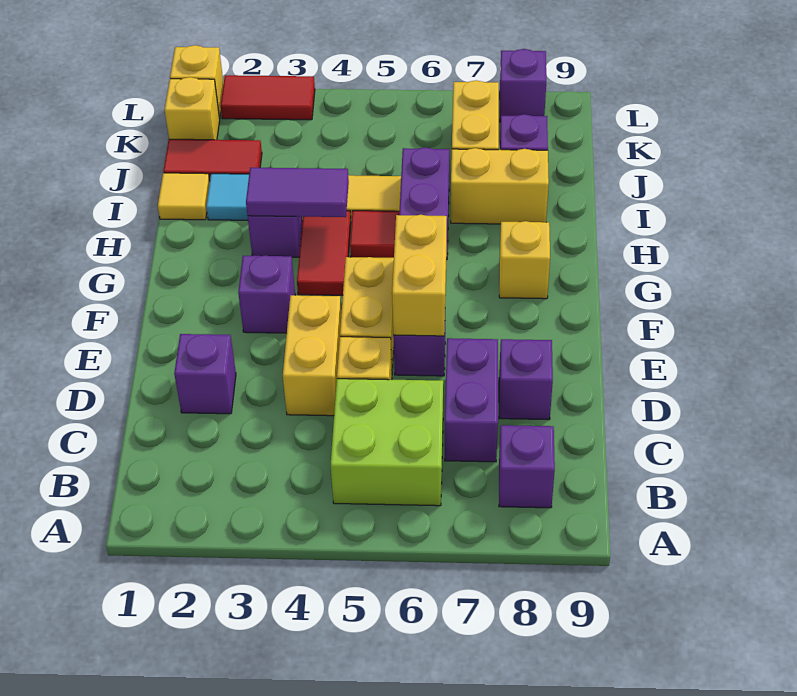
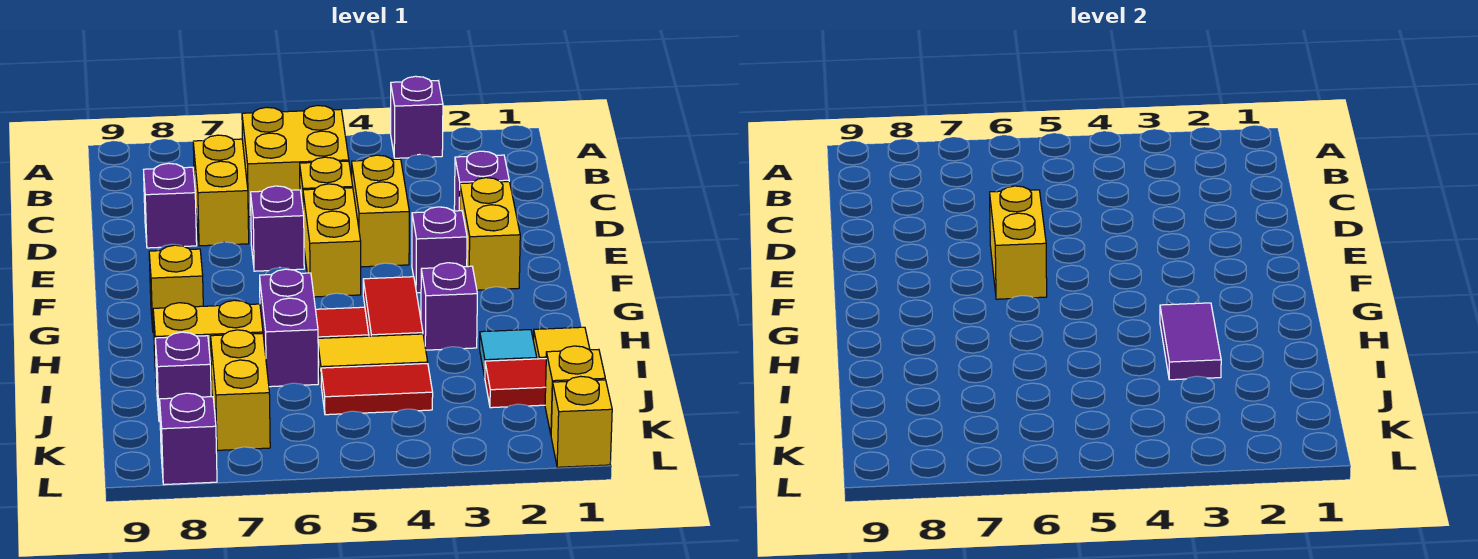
lime brick B5:C6 level 1 -> yellow brick B5:C6 level 1
purple brick B8 level 1 -> purple brick A3 level 1
purple brick C7:D7 level 1 -> yellow brick C7:D7 level 1
none -> yellow brick E2:F2 level 1
purple tile H3:H4 level 2 -> purple tile H3:I3 level 2
red tile L2:L3 level 1 -> red tile J4:J5 level 1

